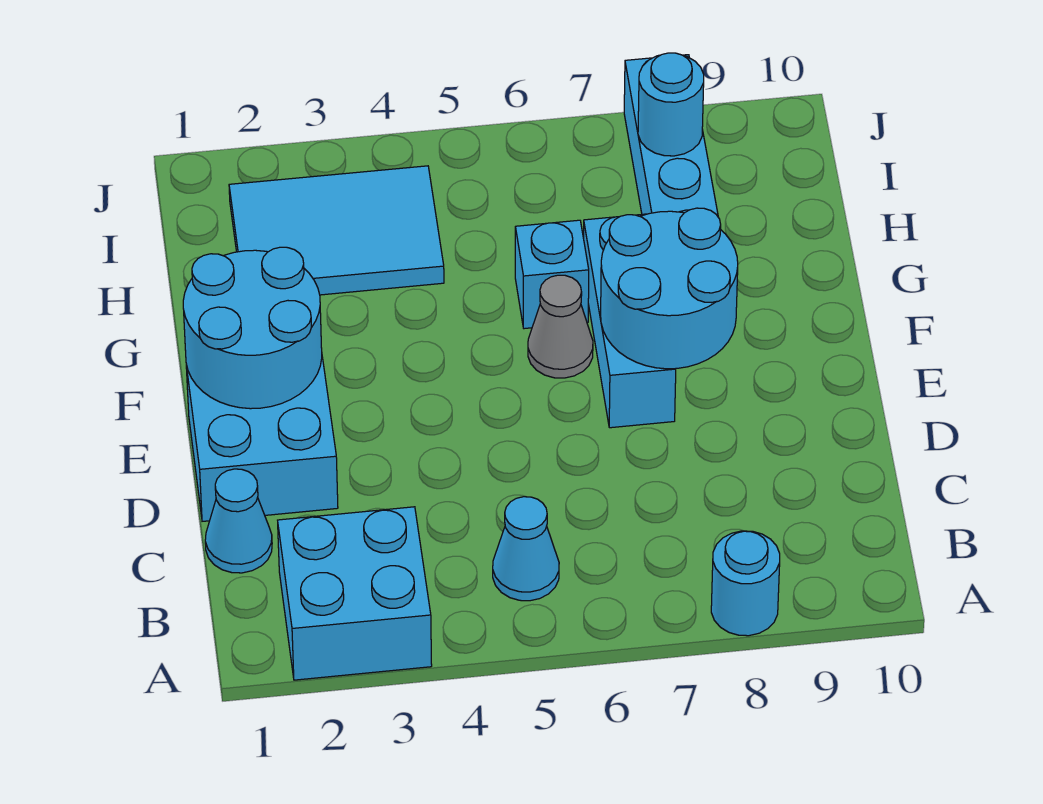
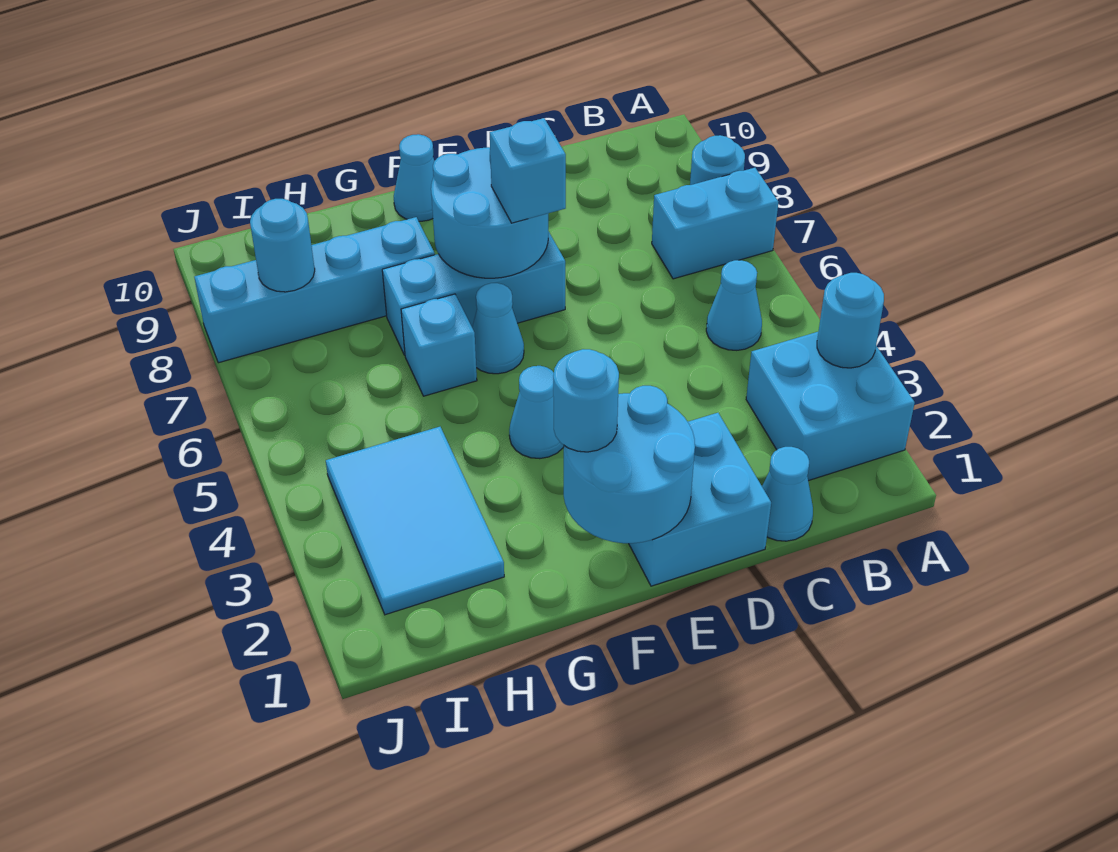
none -> cyan round brick A3 level 2
none -> cyan brick A7:B7 level 1
none -> cyan brick E7 level 3
none -> cyan round brick F2 level 3
none -> cyan cone F4 level 1
grey cone F6 level 1 -> cyan cone F6 level 1
none -> cyan cone F10 level 1

